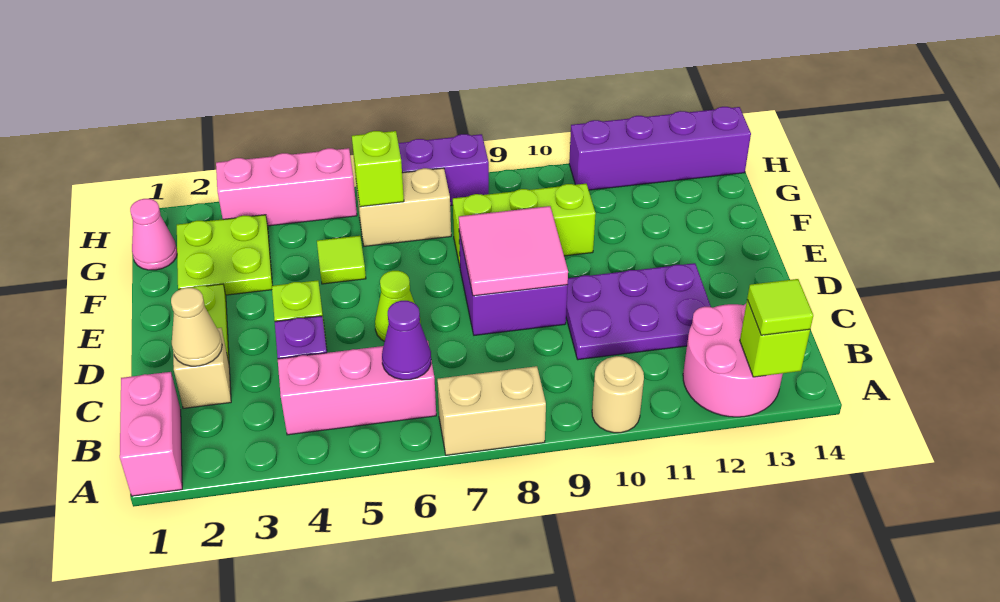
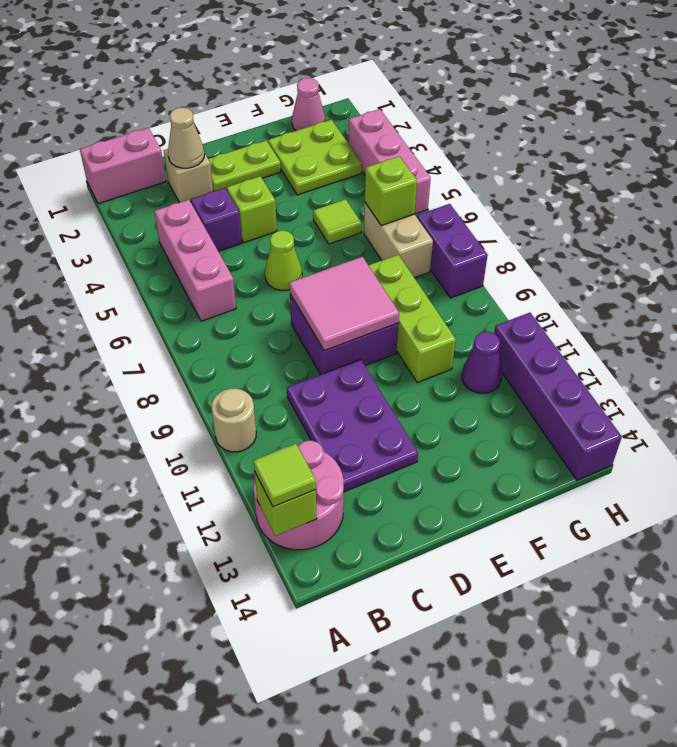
tan brick A7:A8 level 1 -> none
purple cone B6 level 2 -> purple cone G11 level 1

